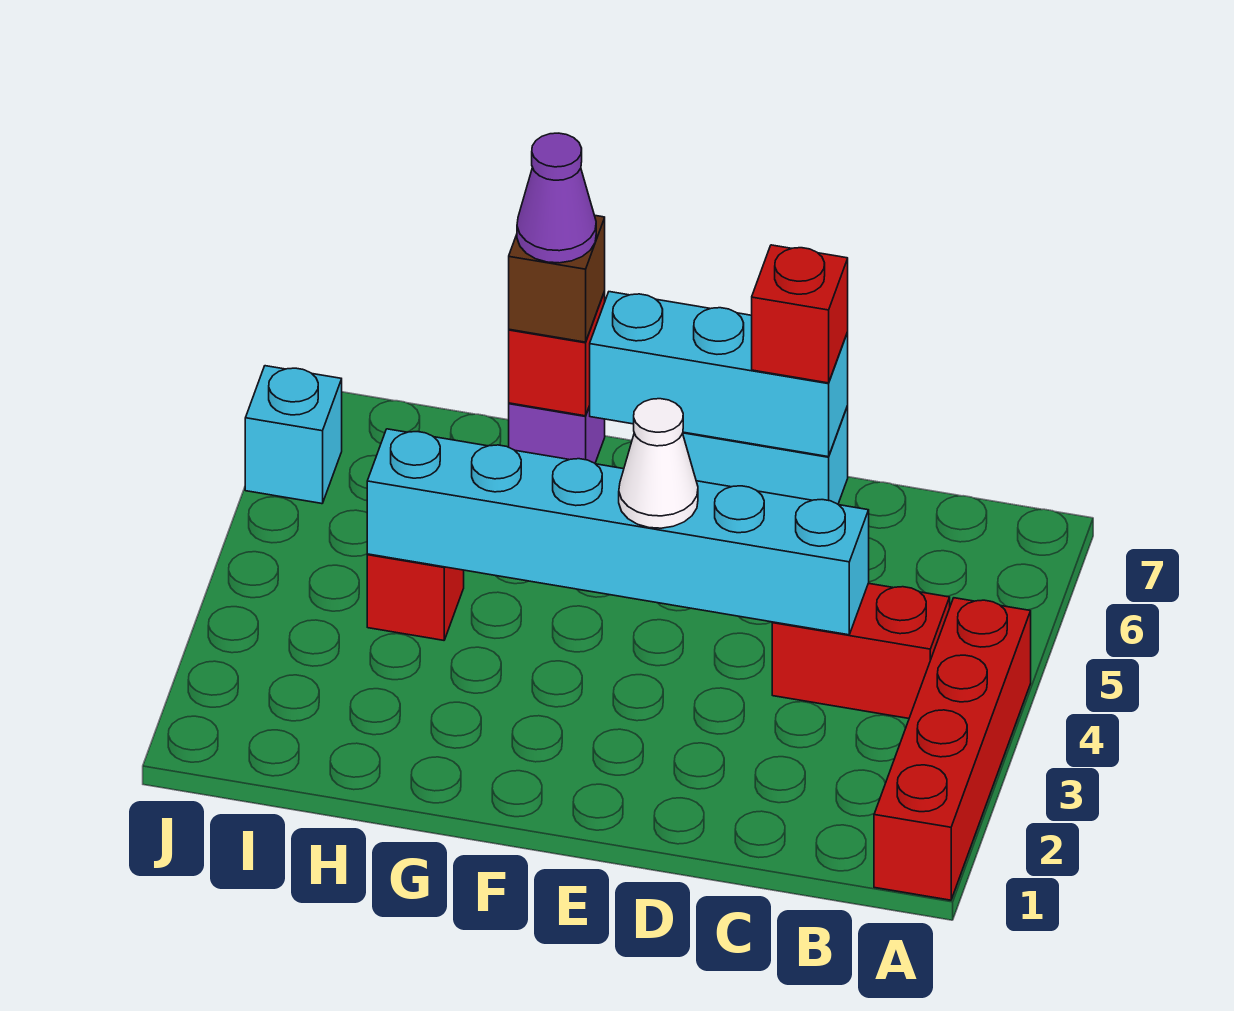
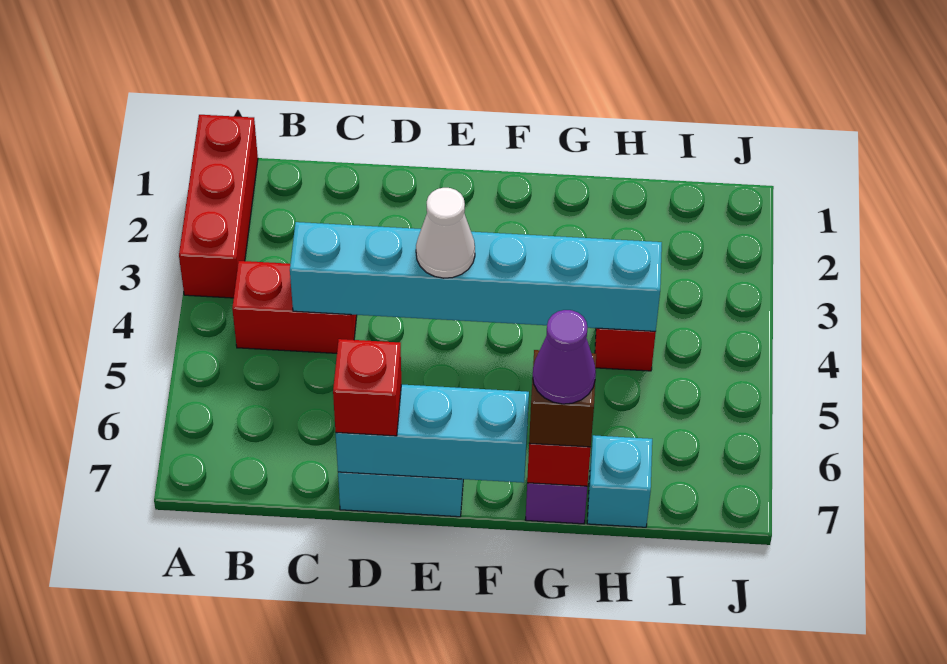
red brick A1:A4 level 1 -> red brick A1:A3 level 1
cyan brick J6 level 1 -> cyan brick H7 level 1

